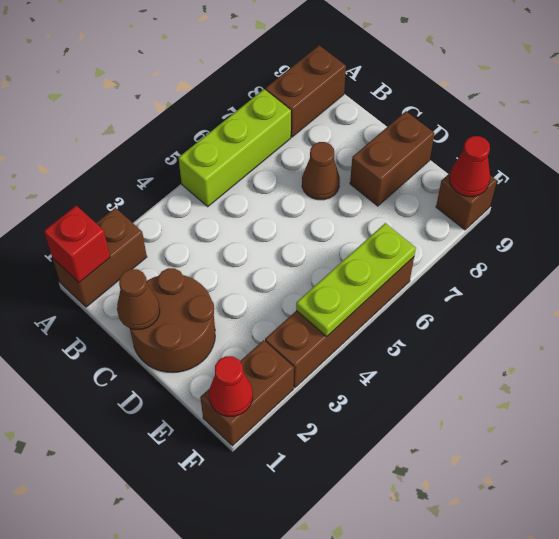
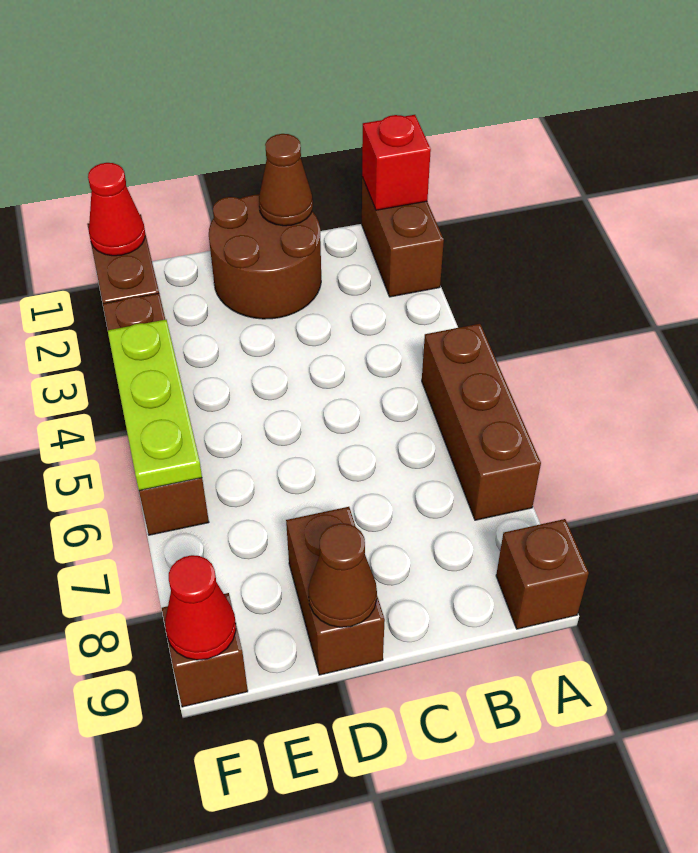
lime brick A5:A7 level 1 -> brown brick A5:A7 level 1
brown brick A8:A9 level 1 -> brown brick A9 level 1
brown cone C7 level 1 -> brown cone D9 level 2

